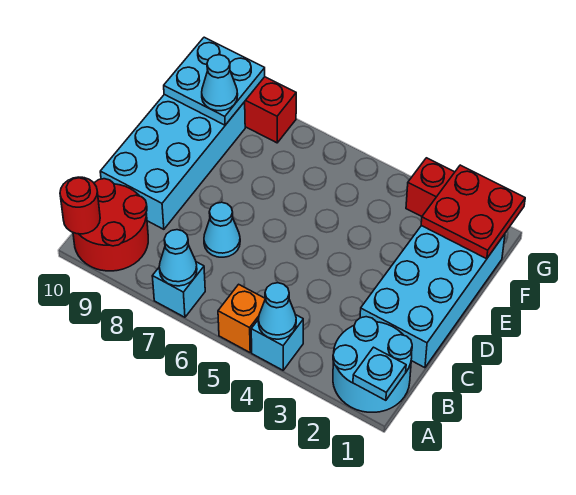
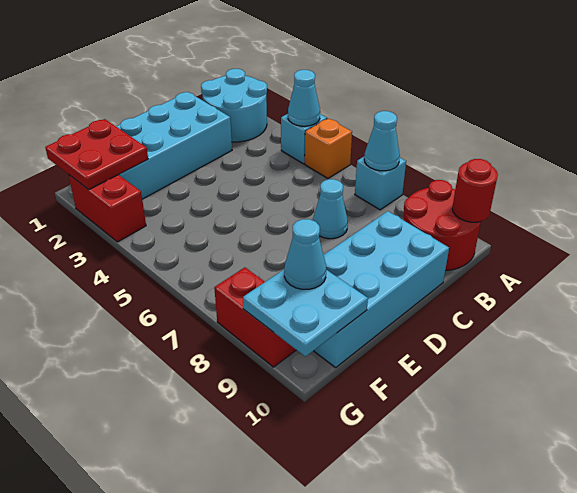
cyan plate A1 level 2 -> none

